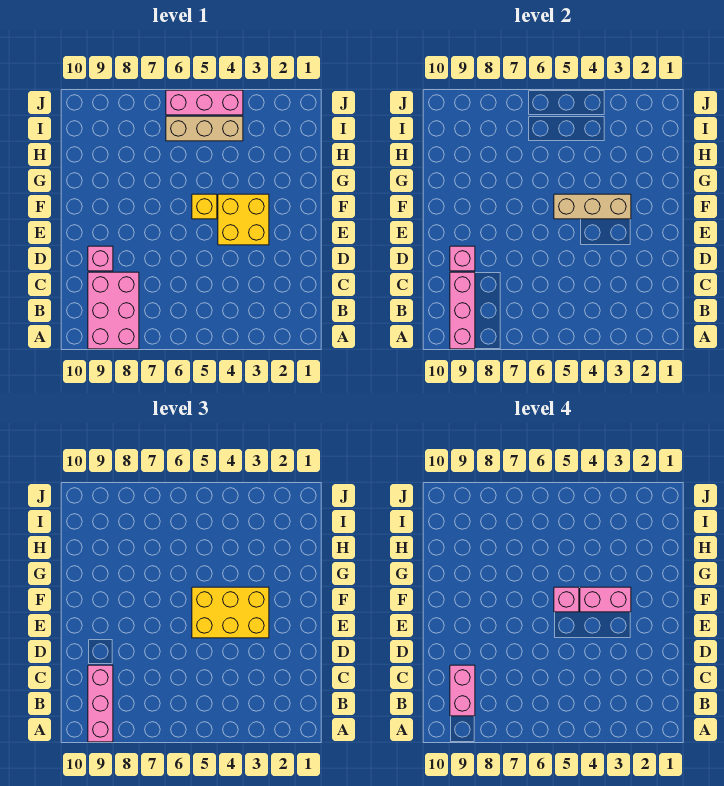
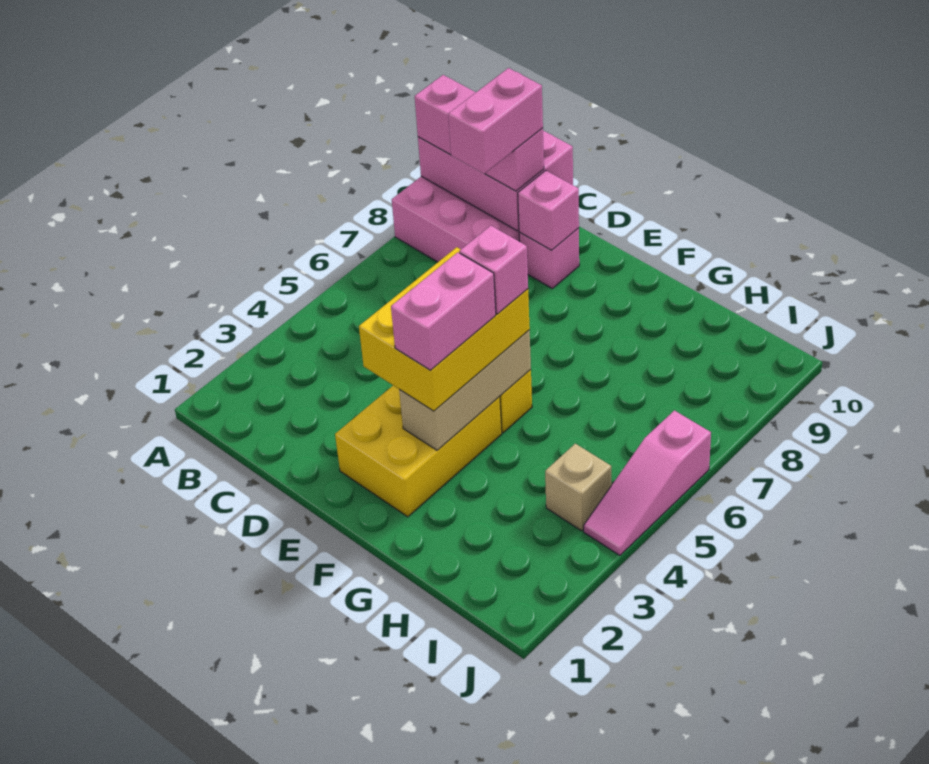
pink brick A9:C9 level 2 -> pink brick A9:C10 level 2
pink brick B9:C9 level 4 -> pink brick C8:C9 level 4
yellow brick E3:F4 level 1 -> yellow brick E2:F4 level 1
tan brick I4:I6 level 1 -> tan brick I4 level 1
pink brick J4:J6 level 1 -> pink slope J4:J6 level 1 top 6

